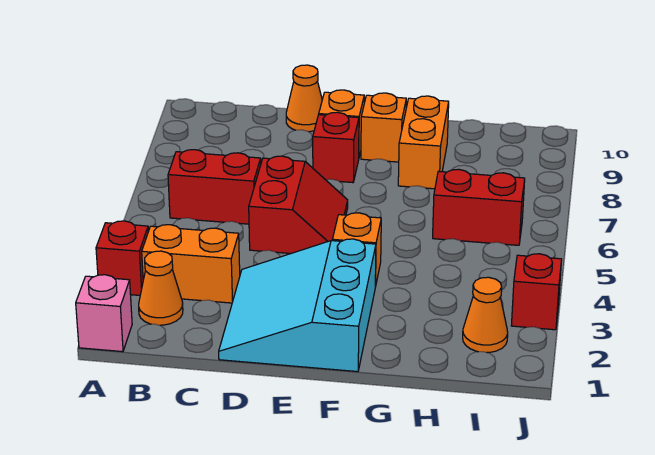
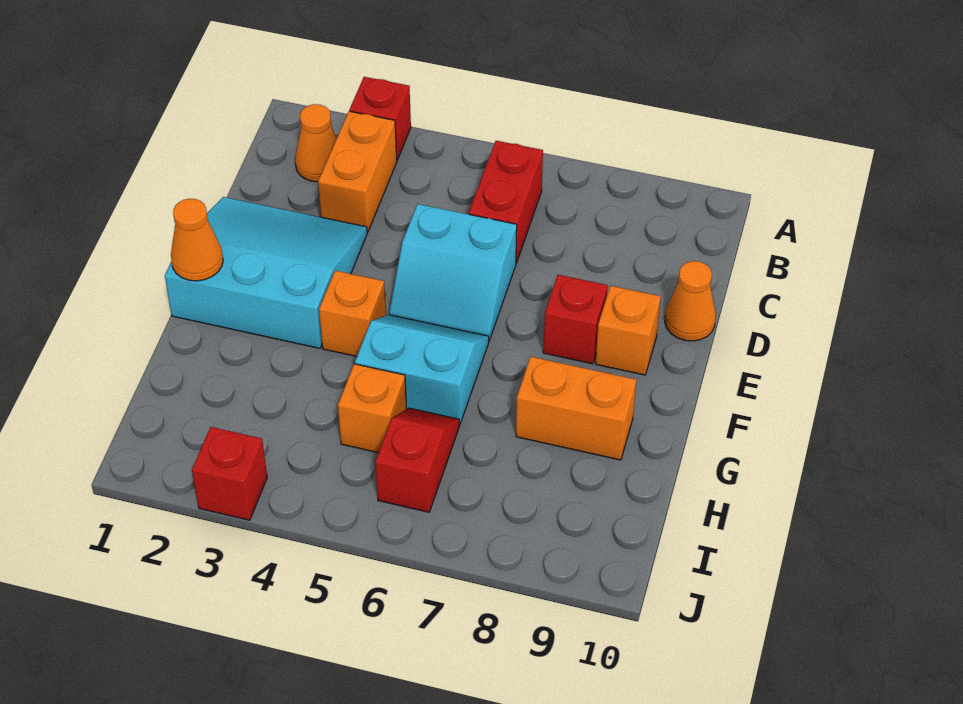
pink brick A1 level 1 -> none
red slope D5:E6 level 1 top D -> cyan slope D5:E6 level 1 top D
none -> cyan slope F5:G6 level 1 top G
orange brick F9 level 1 -> orange brick H5 level 1
red brick H6:I6 level 1 -> red slope H6:I6 level 1 top I
orange cone I2 level 1 -> orange cone F1 level 2

